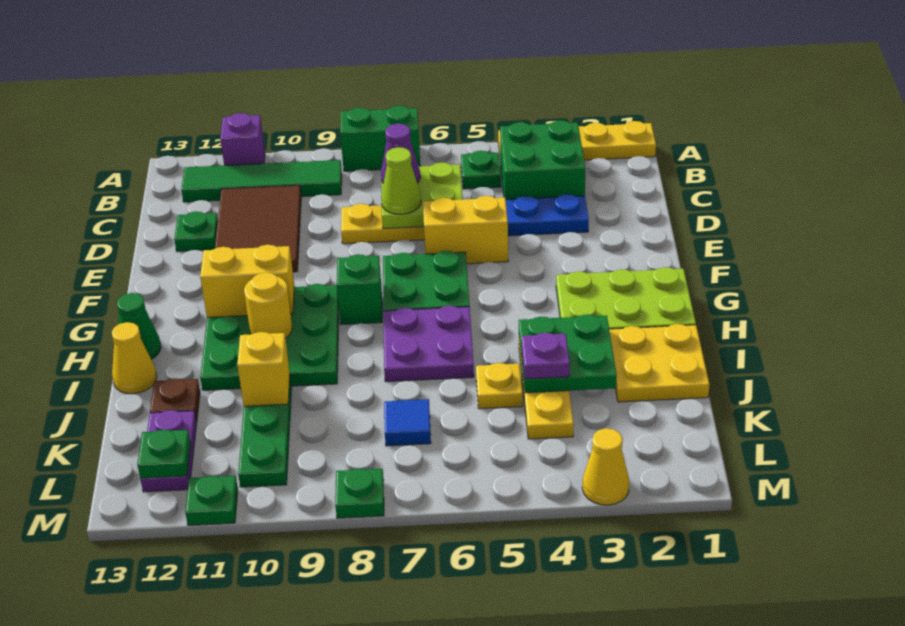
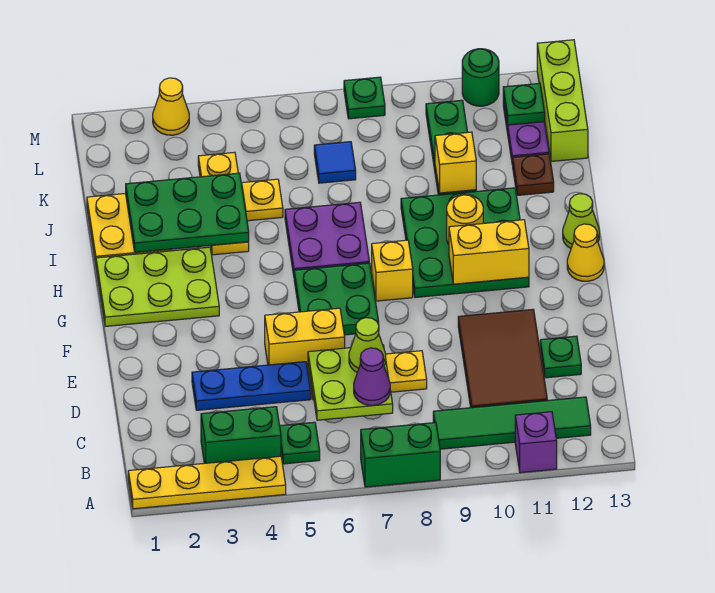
green brick B3:C4 level 1 -> green brick B3:B4 level 1
green brick G8 level 1 -> yellow brick G8 level 1
green cone H13 level 1 -> lime cone H13 level 1
green plate I3:J4 level 2 -> green plate I2:J4 level 2
yellow cone I13 level 1 -> yellow cone G13 level 1
purple plate J4 level 3 -> none
none -> lime brick K13:M13 level 1
green plate M11 level 1 -> green round brick M11 level 1

